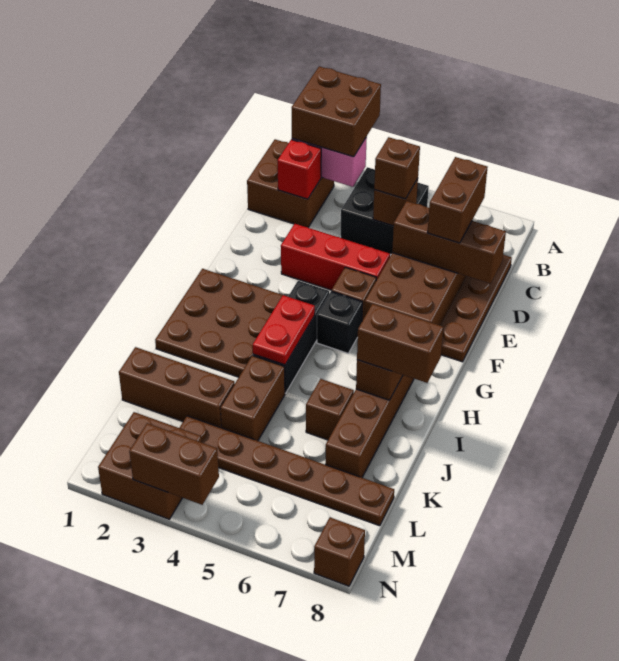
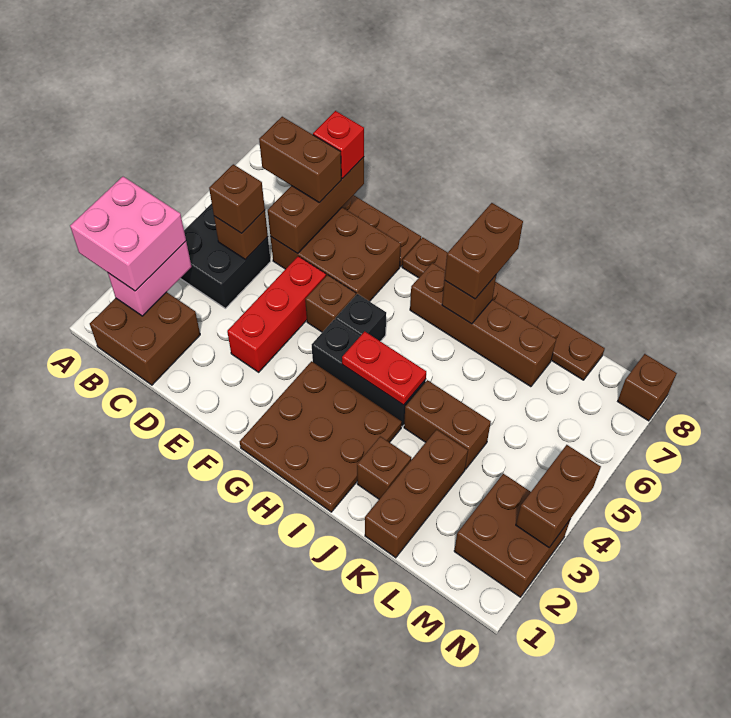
brown brick A2:B3 level 3 -> pink brick A2:B3 level 3
red brick C2 level 2 -> red brick D8 level 3
brown brick J6 level 1 -> brown brick J2 level 1
brown plate L3:L8 level 1 -> brown plate G8:L8 level 1

